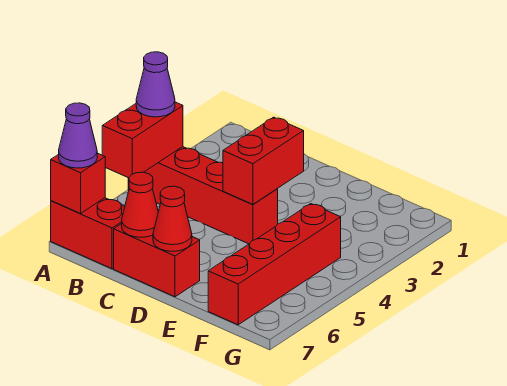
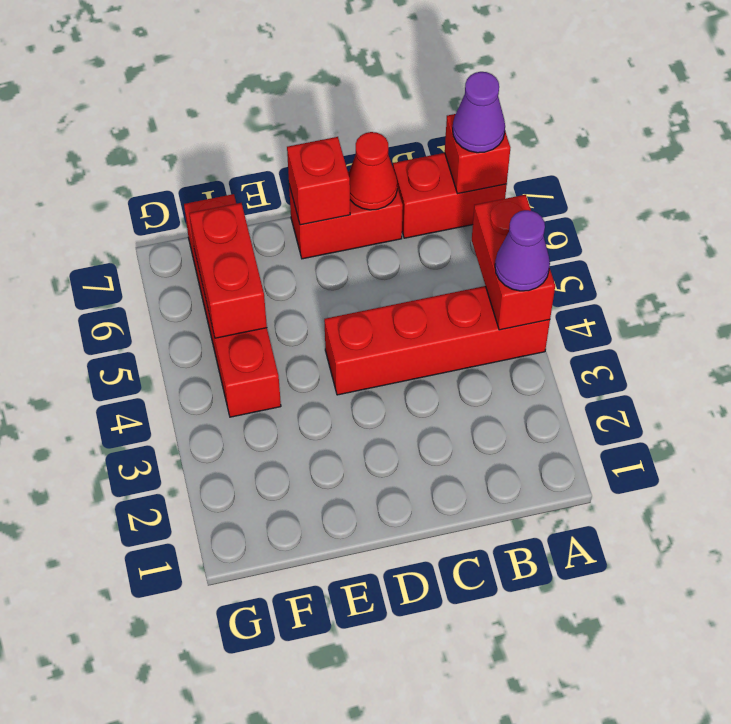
red brick D3:D4 level 2 -> red brick F5:F6 level 2
red cone D7 level 2 -> red brick D7 level 2

